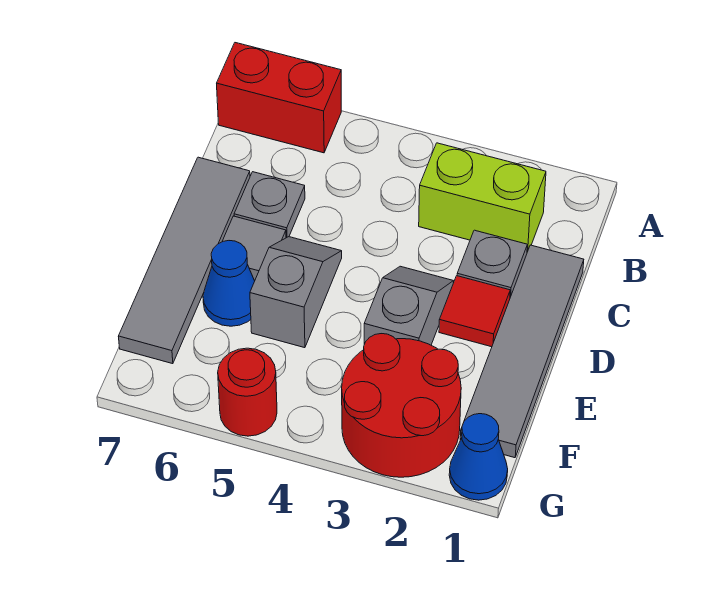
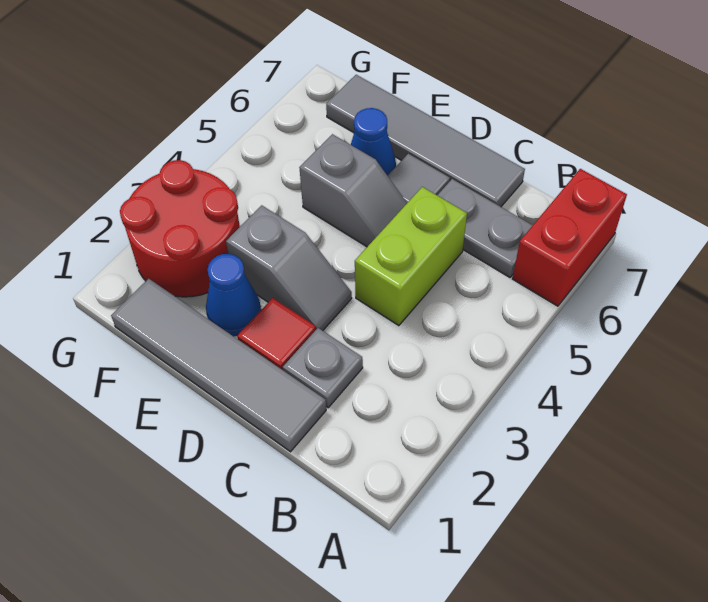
lime brick B2:B3 level 1 -> lime brick C4:C5 level 1
grey plate C6 level 1 -> grey plate B6:C6 level 1
blue cone G1 level 1 -> blue cone E2 level 1
red round brick G5 level 1 -> none

